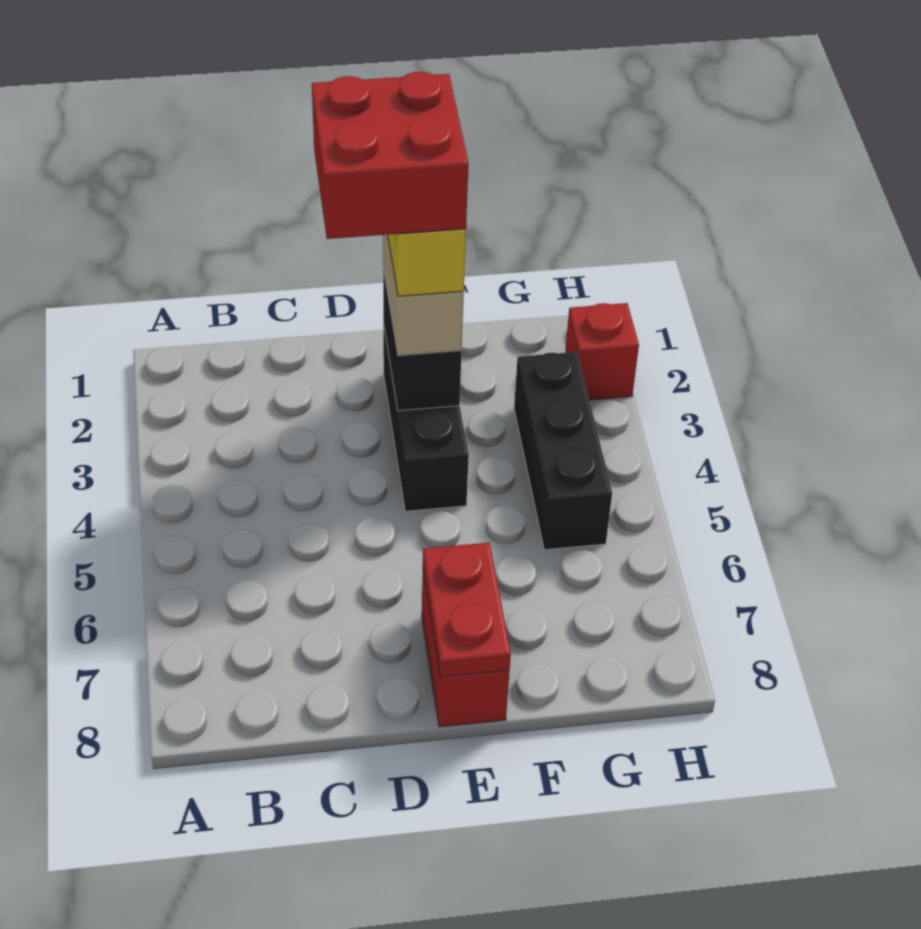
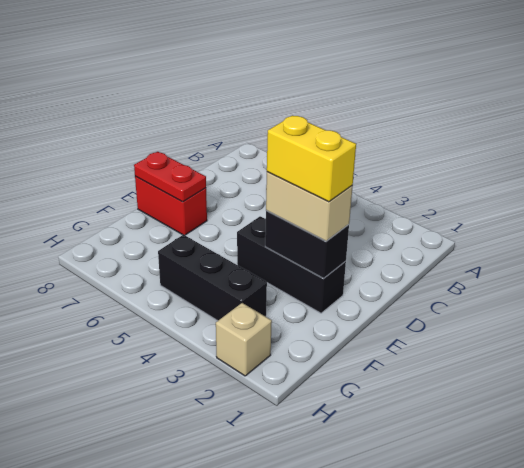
red brick D2:E3 level 5 -> none
red brick H2 level 1 -> tan brick H2 level 1

